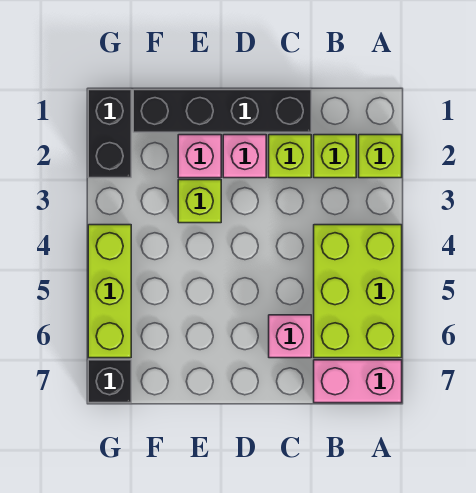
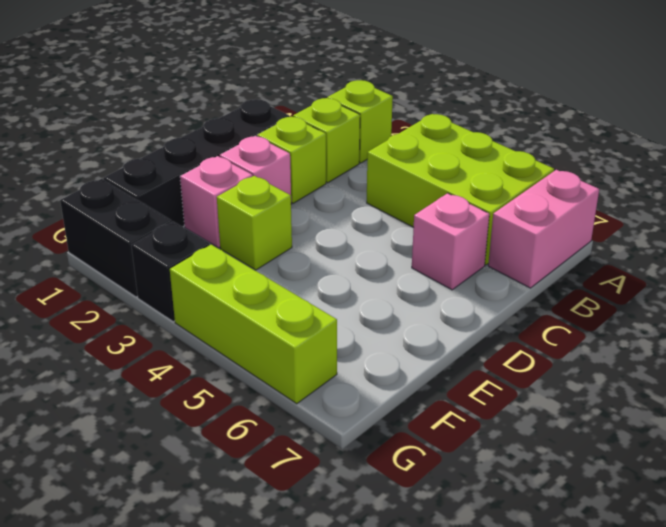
black brick G7 level 1 -> black brick G3 level 1

